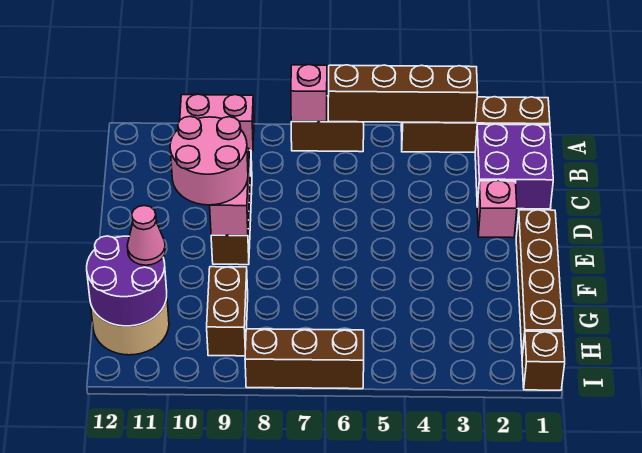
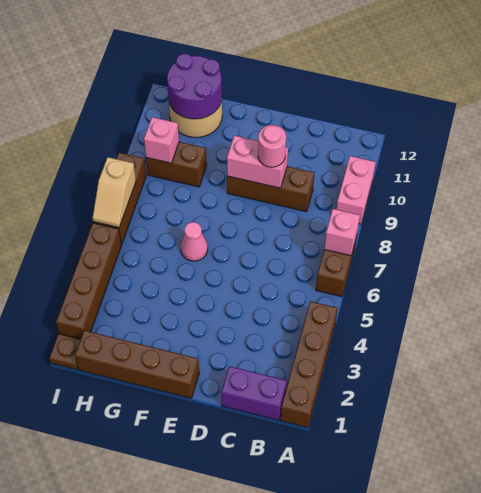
brown brick A3:A6 level 2 -> brown brick I2:I5 level 1
purple brick B1:C2 level 1 -> purple brick B1:C1 level 1
pink brick D2 level 1 -> pink brick H9 level 2
pink round brick D9:E10 level 3 -> pink round brick D9 level 3
pink cone G11 level 3 -> pink cone F6 level 1
brown brick I1 level 1 -> brown plate I1 level 1
none -> tan slope I6:I7 level 2 top 7

